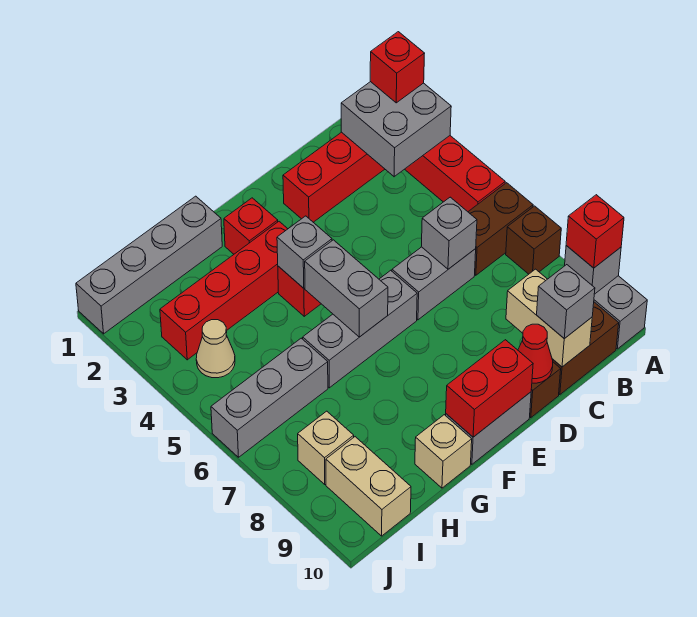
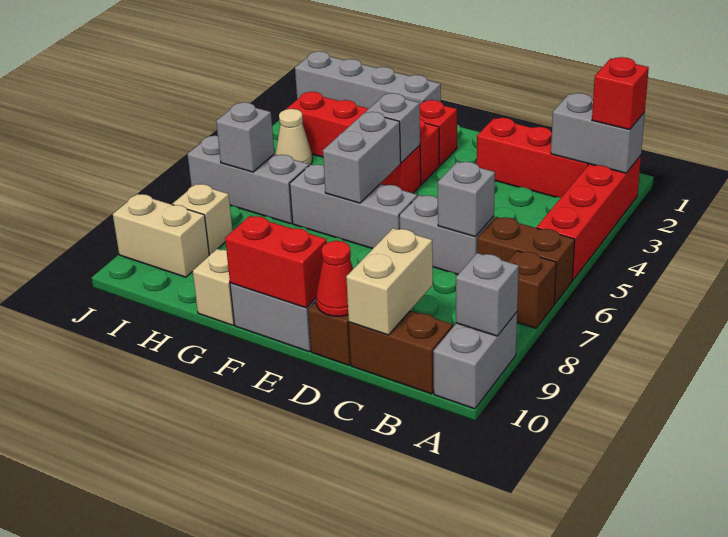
grey brick A2:B3 level 2 -> grey brick A2:B2 level 2
red brick A9 level 3 -> none
grey brick C10 level 3 -> grey brick I6 level 2
tan brick I9:I10 level 1 -> tan brick I9:J9 level 1

